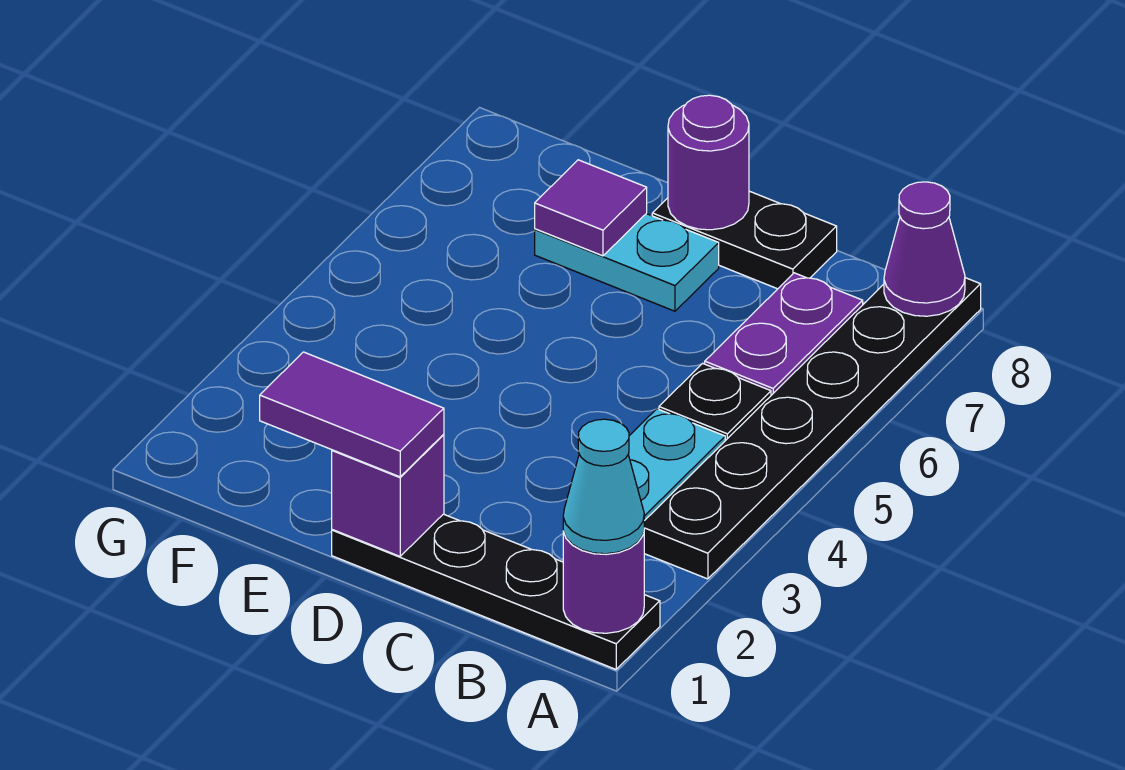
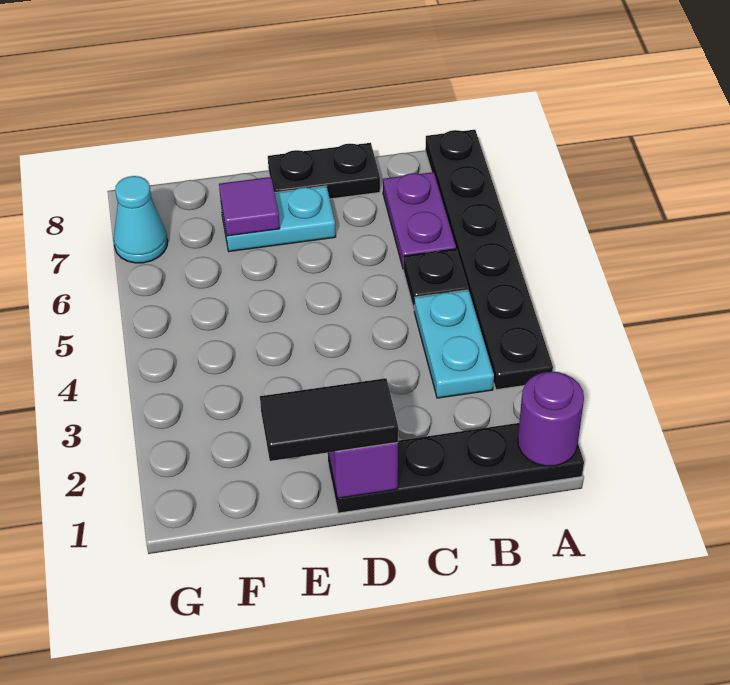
cyan cone A1 level 3 -> cyan cone G7 level 1
purple cone A8 level 2 -> none
purple tile D1:E1 level 3 -> black tile D1:E1 level 3
purple round brick D8 level 2 -> none

